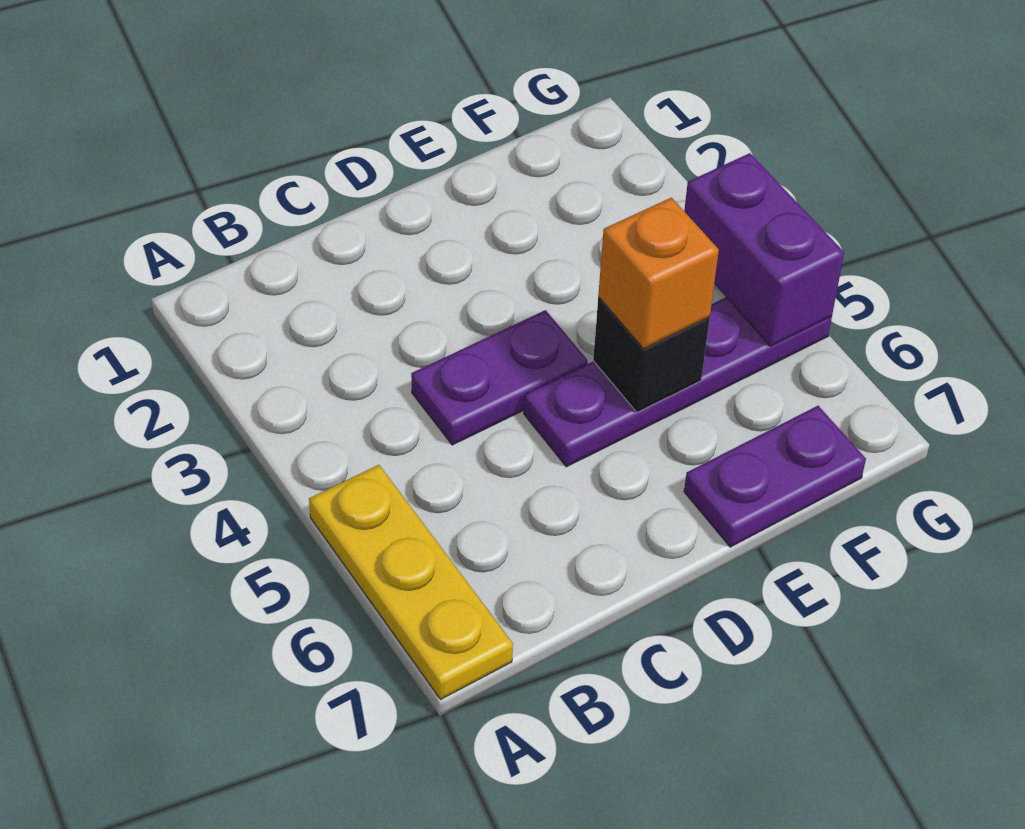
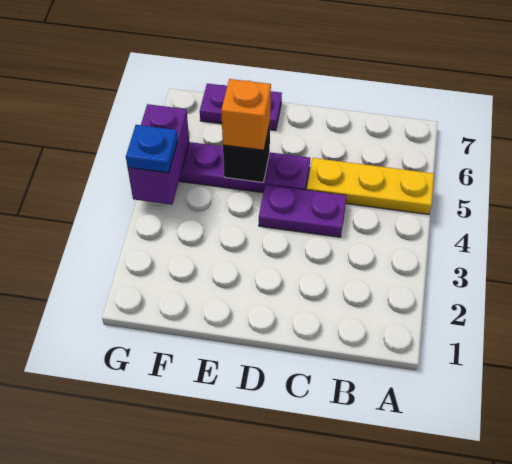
yellow plate A5:A7 level 1 -> yellow plate A5:C5 level 1
none -> blue plate G4 level 3

